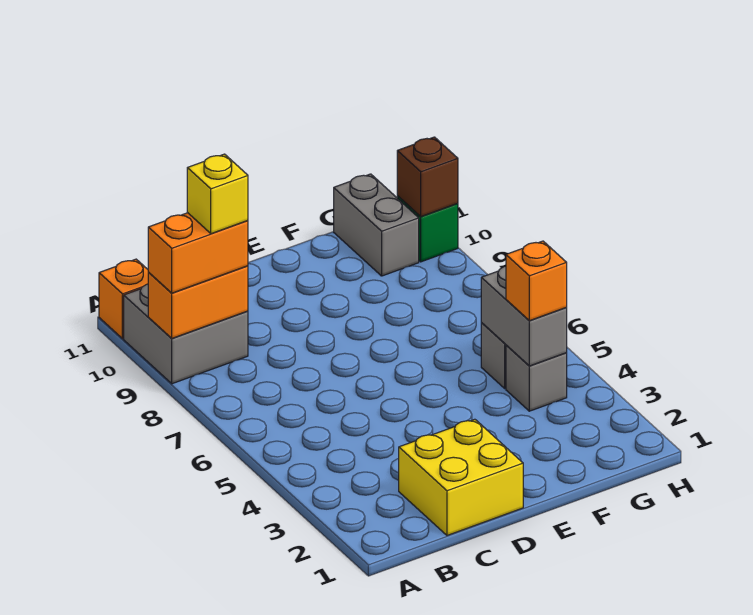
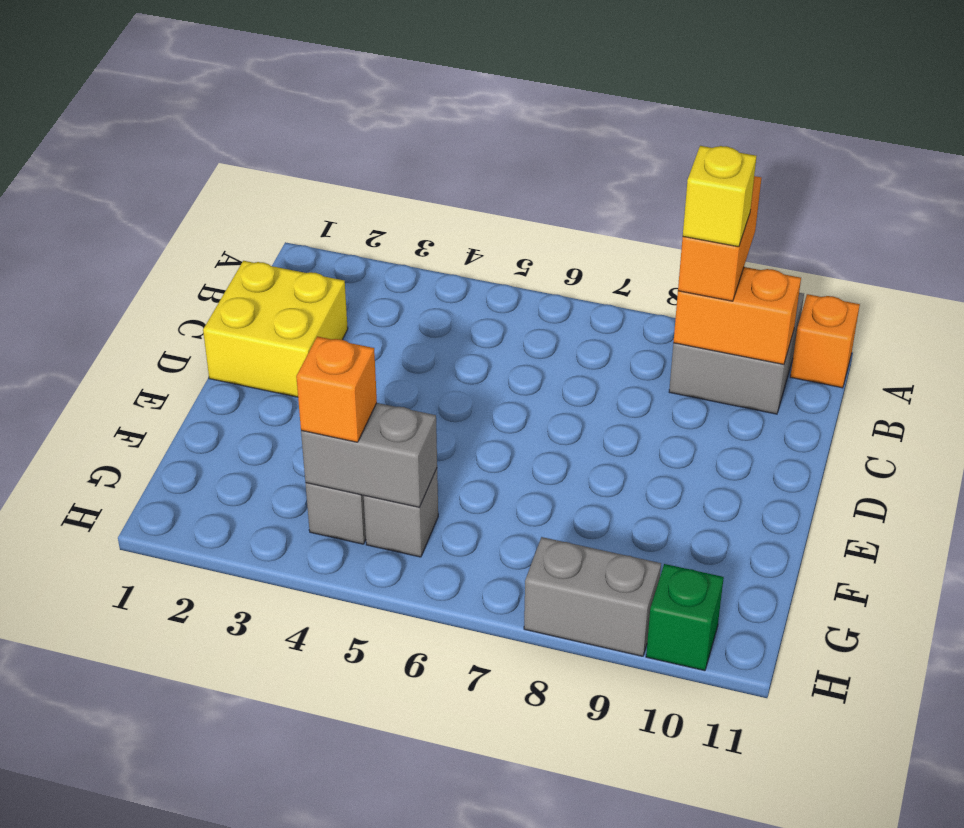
orange brick A9:B9 level 2 -> orange brick B9:B10 level 2
grey brick G10:G11 level 1 -> grey brick H8:H9 level 1
brown brick H10 level 2 -> none

